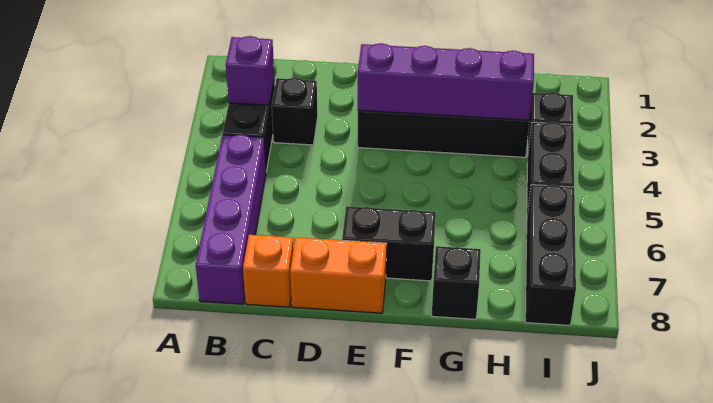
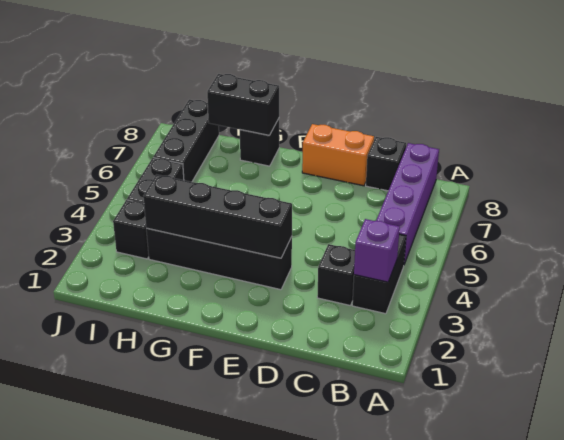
orange brick C8 level 1 -> black brick C8 level 1
purple brick E3:H3 level 2 -> black brick E3:H3 level 2
black brick E7:F7 level 1 -> black brick G8:H8 level 2

